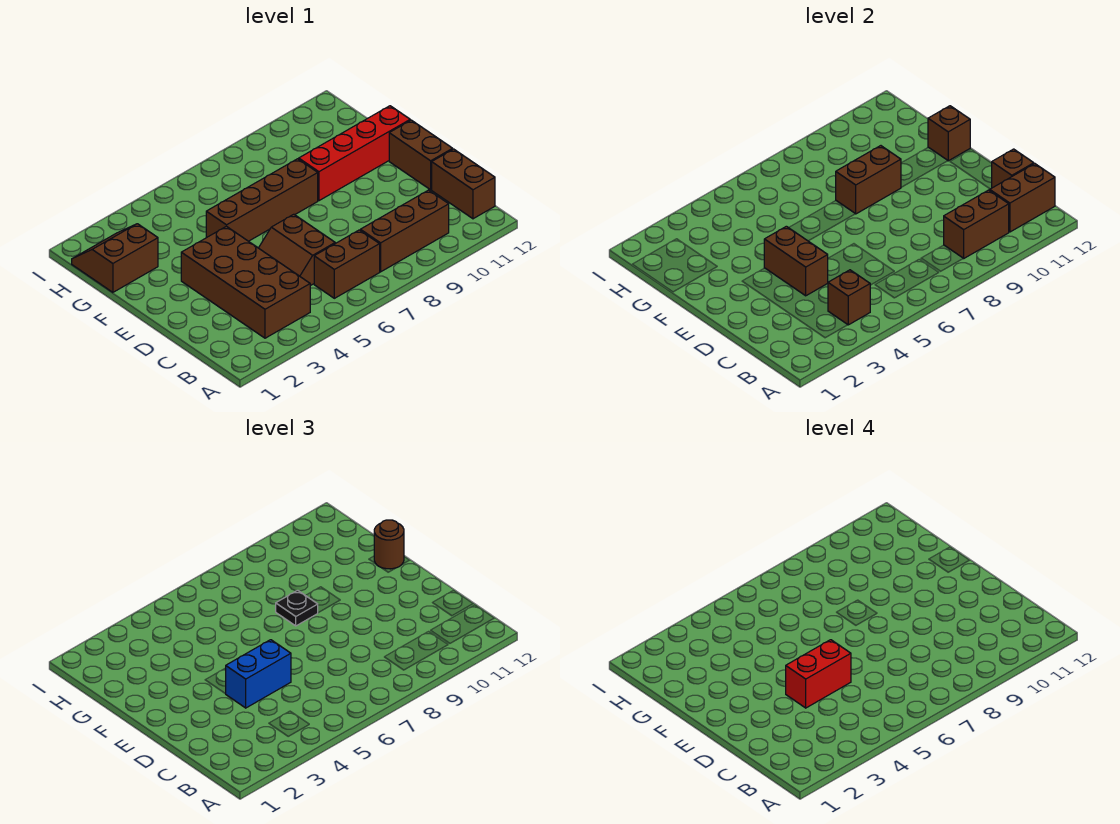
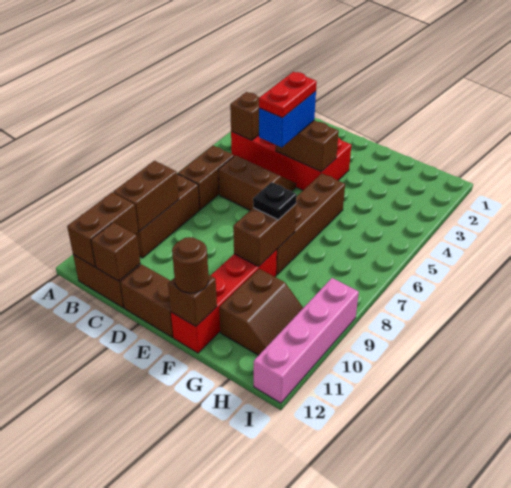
brown brick B3:E4 level 1 -> red brick B3:E4 level 1
red brick D4:D5 level 4 -> red plate D4:D5 level 4
brown slope G1:H2 level 1 top G -> brown slope G10:H11 level 1 top G
none -> pink brick I9:I12 level 1

